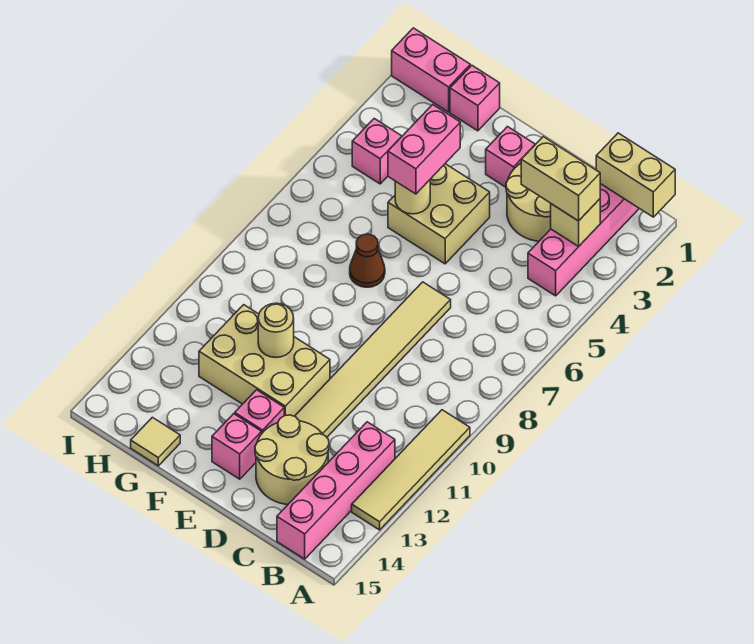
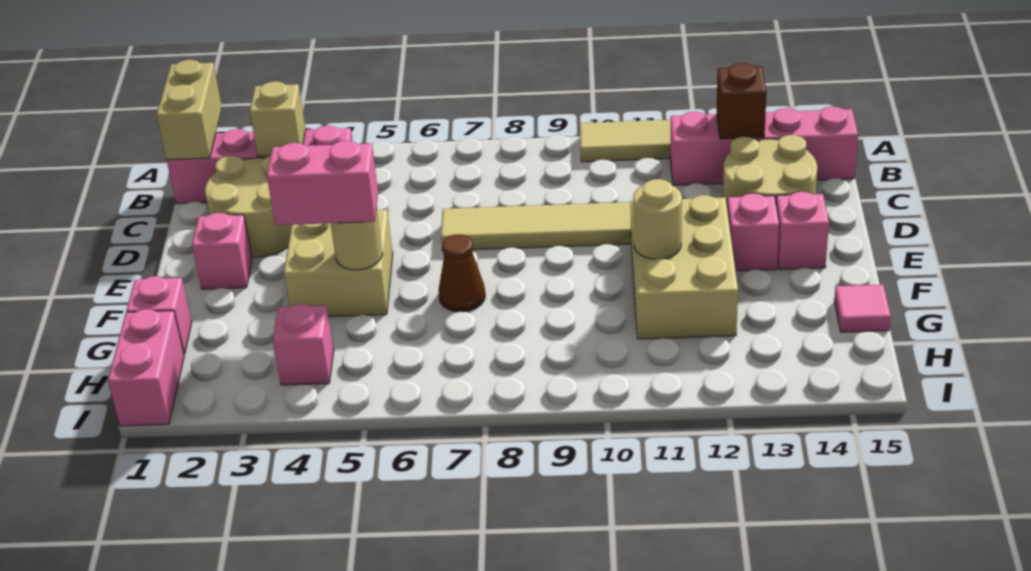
tan brick B3:C3 level 3 -> none
none -> brown brick B13 level 2
tan tile G15 level 1 -> pink tile G15 level 1

